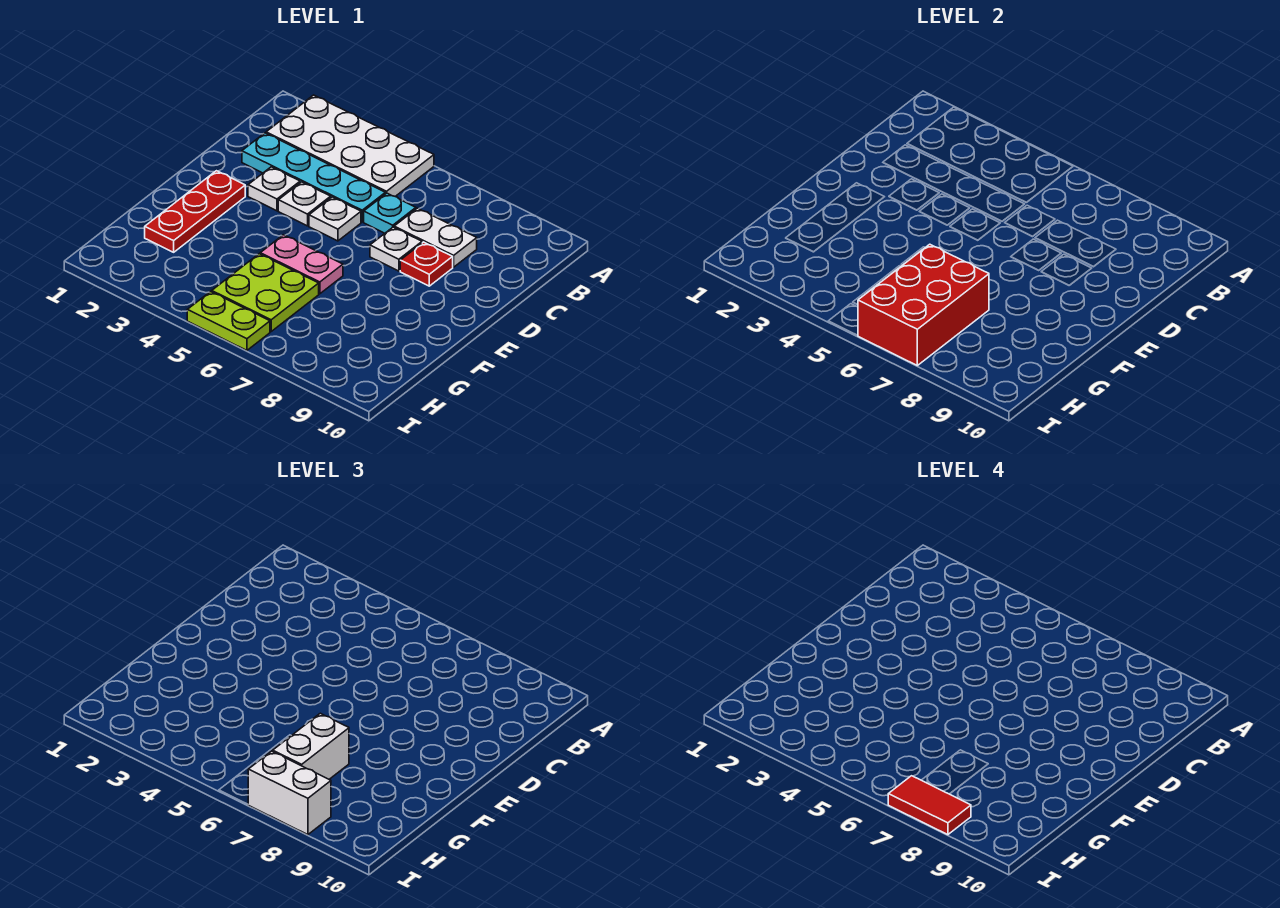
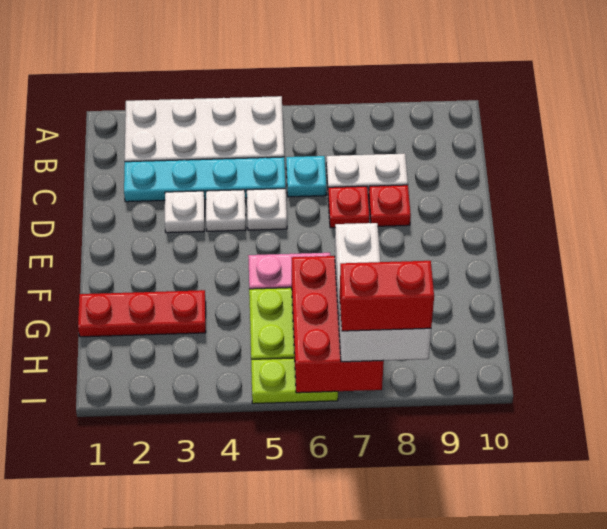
white plate D7 level 1 -> red plate D7 level 1
red plate E2:G2 level 1 -> red plate G1:G3 level 1
red tile I7:I8 level 4 -> red brick I7:I8 level 4

